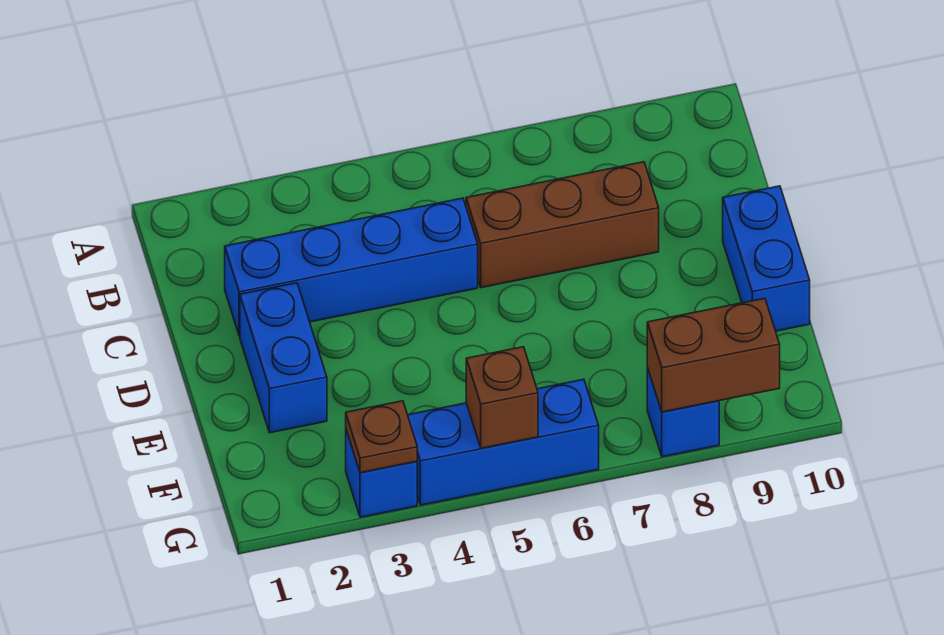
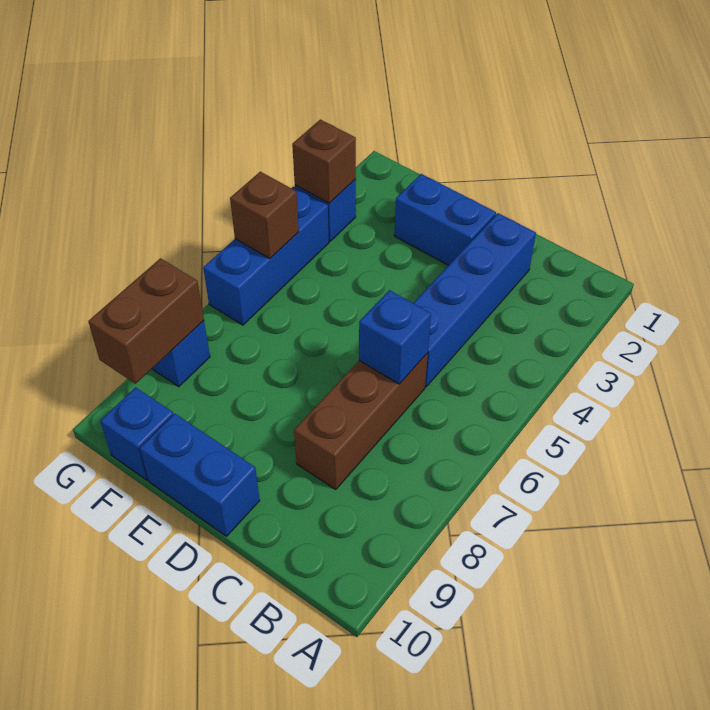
none -> blue brick C6 level 2
none -> blue brick F10 level 1
brown plate G3 level 2 -> brown brick G3 level 2

